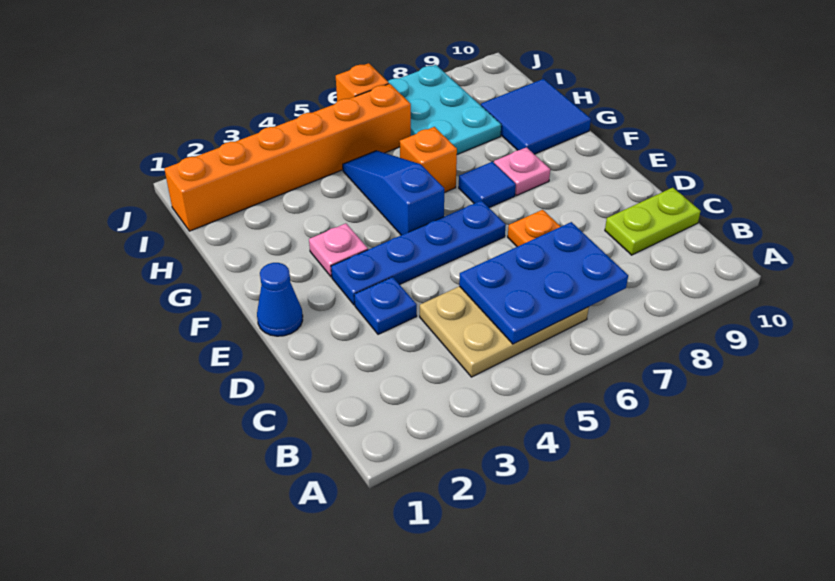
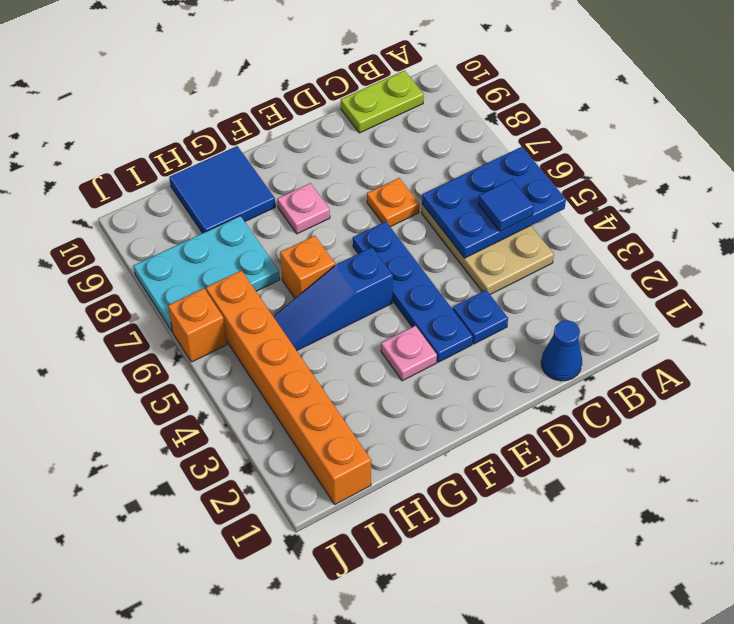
blue plate B5:C7 level 2 -> blue plate A5:C6 level 2
lime plate C9:C10 level 1 -> lime plate B10:C10 level 1
blue cone E1 level 1 -> blue cone C1 level 1
blue tile F7 level 1 -> blue tile B5 level 3

